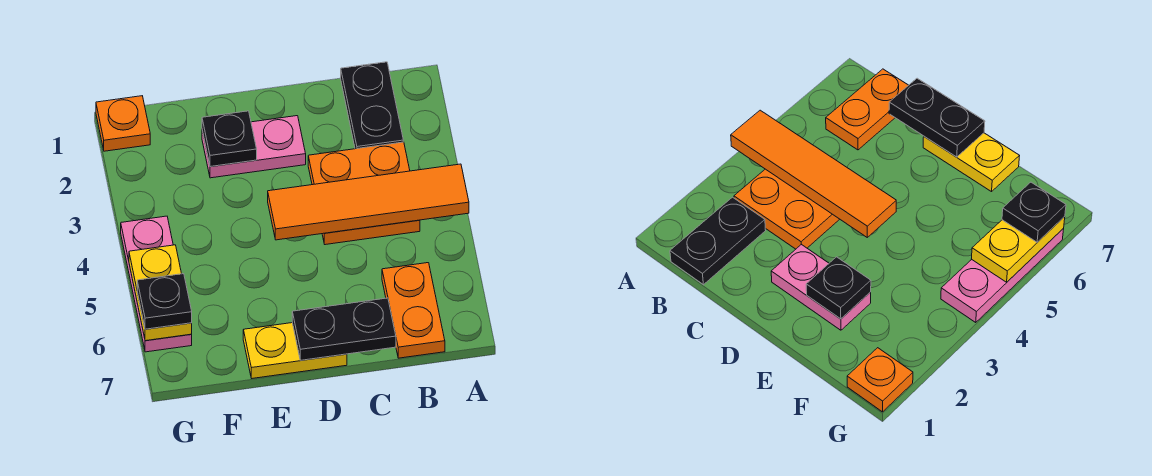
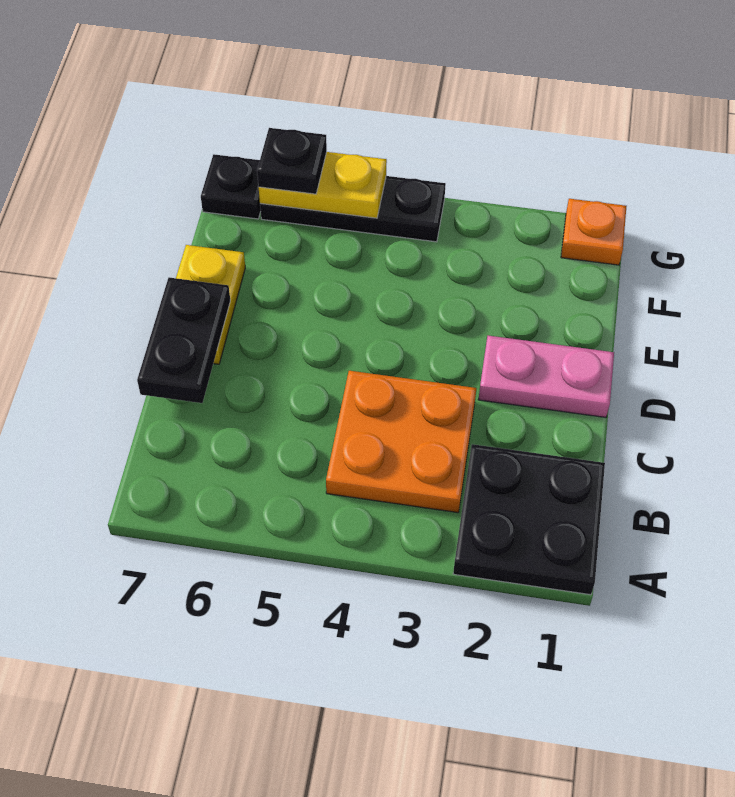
orange tile A4:D4 level 2 -> none
black plate B1:B2 level 1 -> black plate A1:B2 level 1
orange plate B6:B7 level 1 -> none
pink plate D2:E2 level 1 -> pink plate D1:D2 level 1
black plate E2 level 2 -> black plate G7 level 1
pink plate G4:G6 level 1 -> black plate G4:G6 level 1

